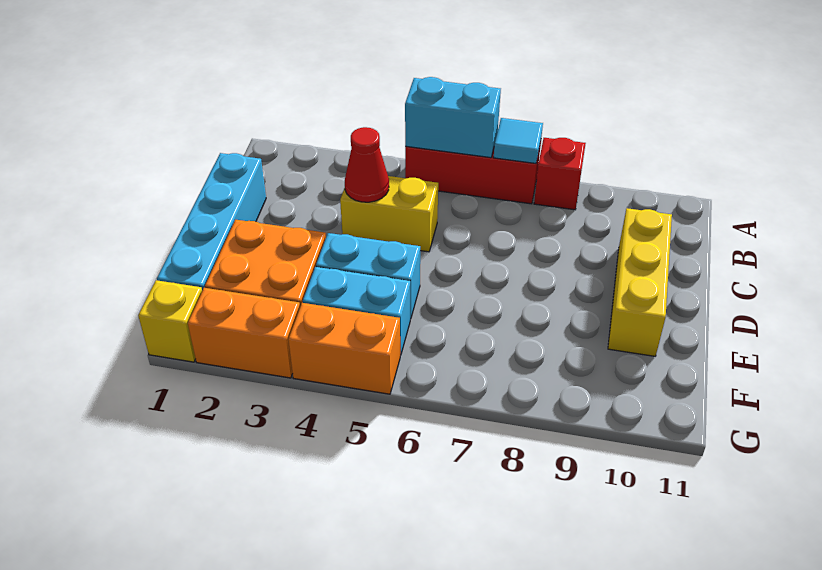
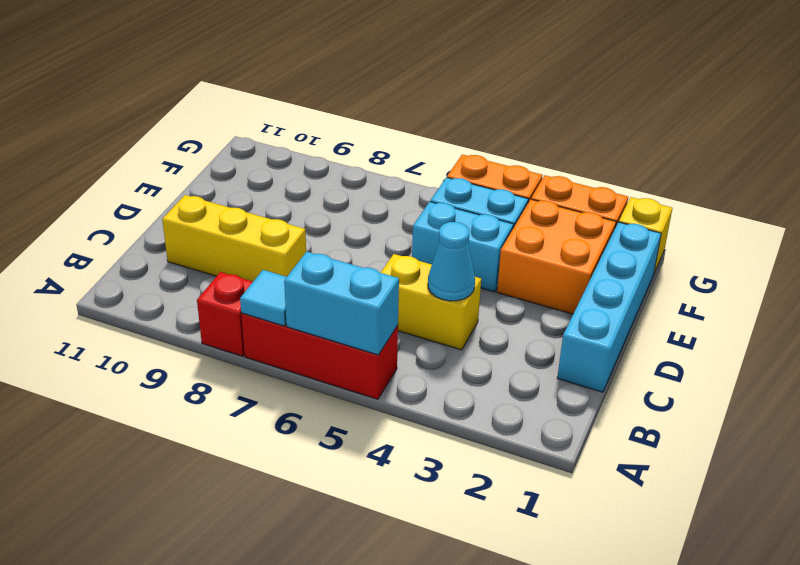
red cone C4 level 2 -> cyan cone C4 level 2
yellow brick C10:E10 level 1 -> yellow brick C8:C10 level 1

